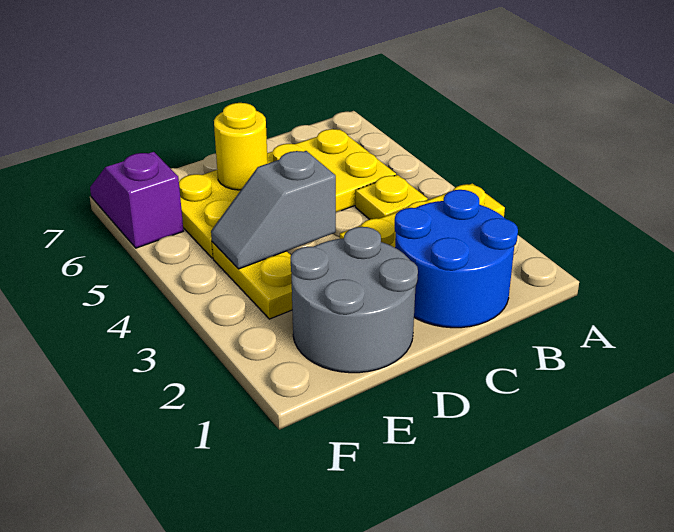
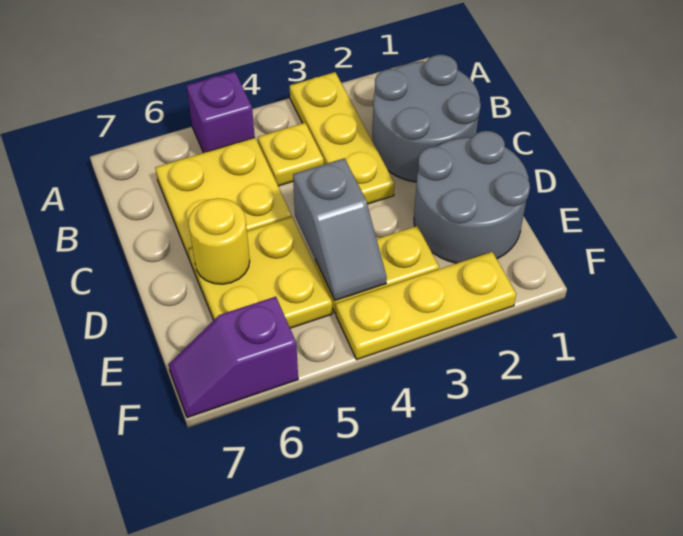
none -> purple brick A5 level 1
blue round brick B1:C2 level 1 -> grey round brick B1:C2 level 1
none -> yellow plate F2:F4 level 1

